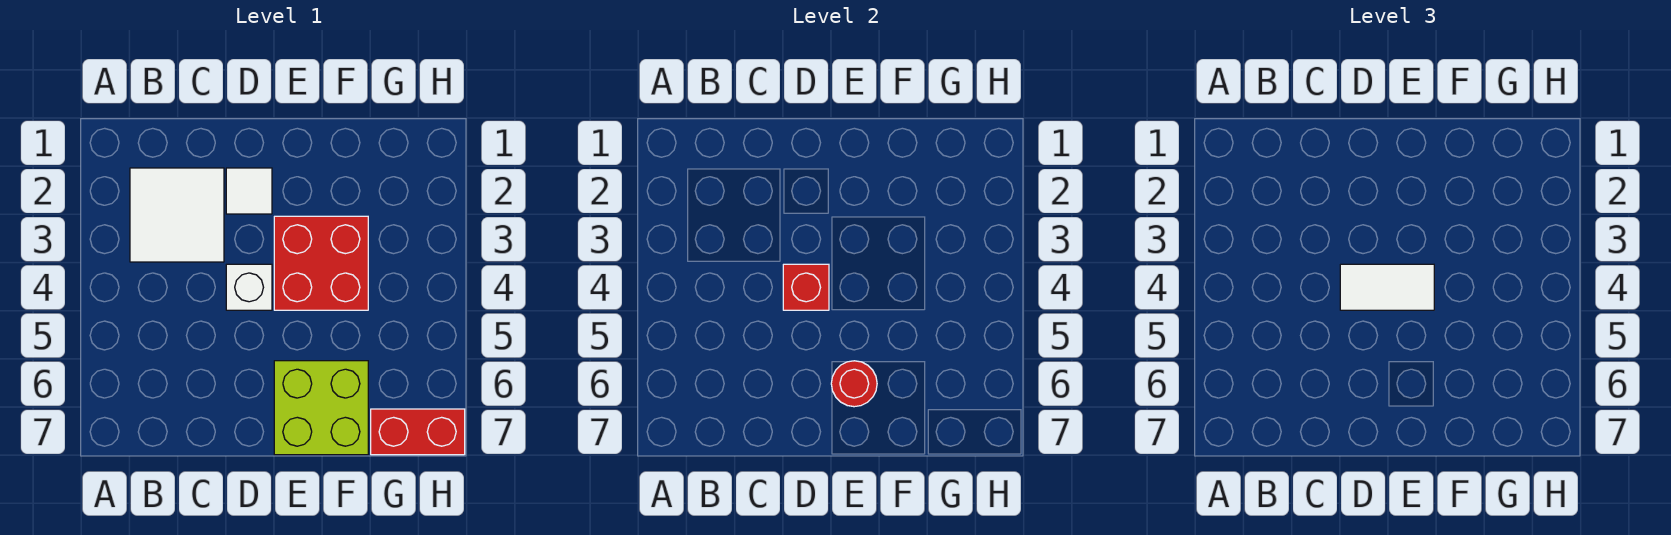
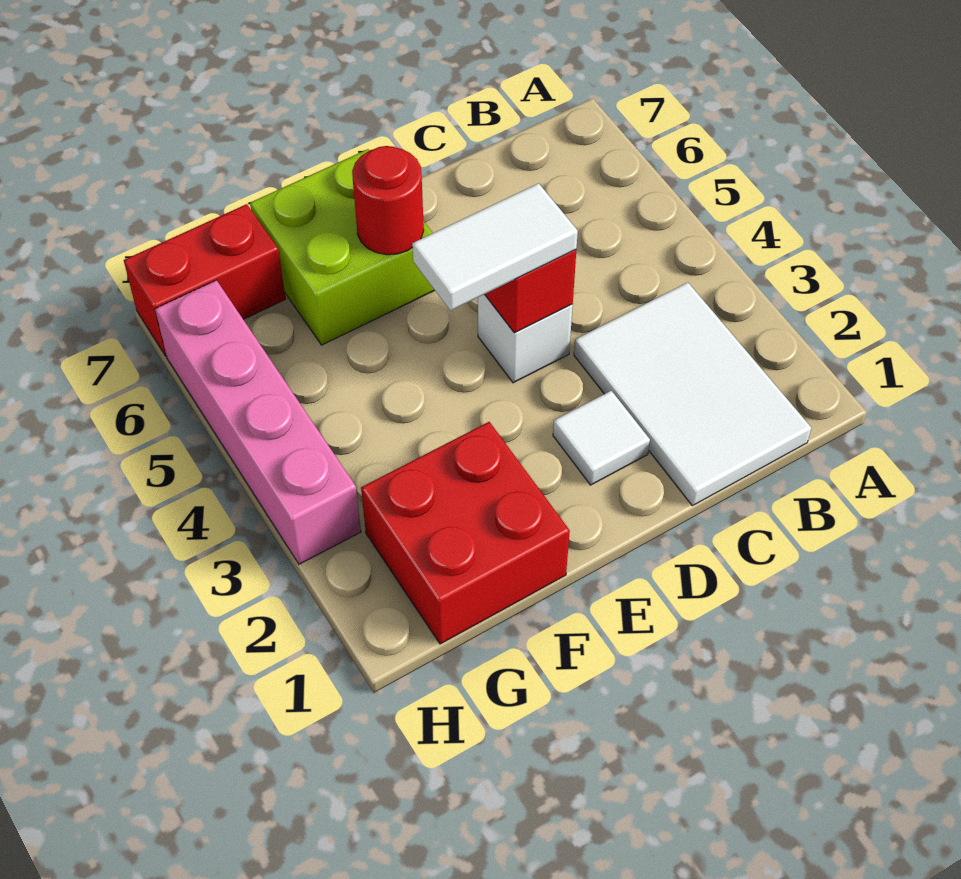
white tile B2:C3 level 1 -> white tile B1:C3 level 1
red brick E3:F4 level 1 -> red brick F1:G2 level 1
none -> pink brick H3:H6 level 1

